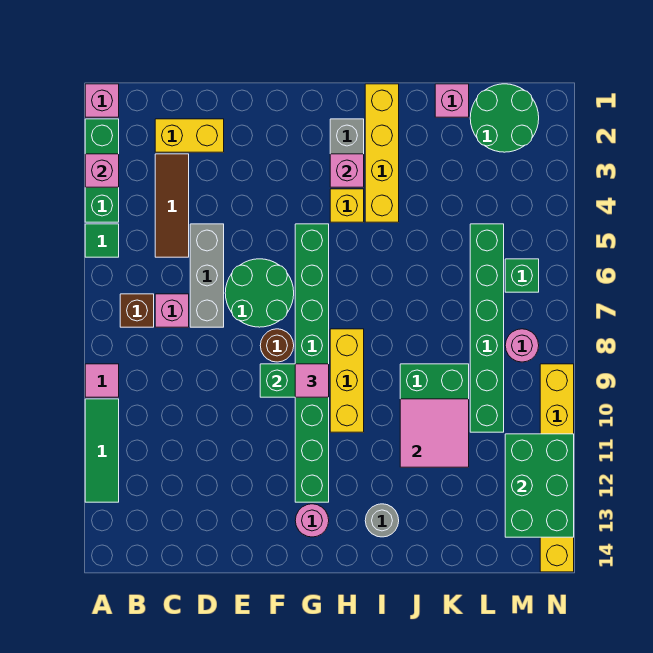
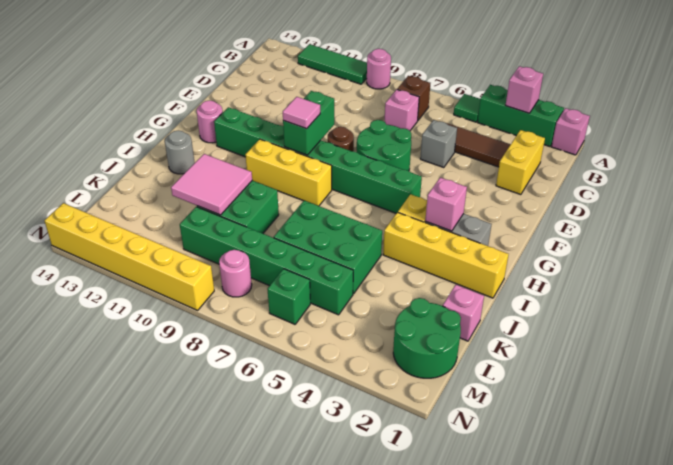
pink tile A9 level 1 -> pink round brick A9 level 1
grey brick D5:D7 level 1 -> grey brick D5 level 1
green brick M11:N13 level 2 -> green brick J5:K7 level 1

